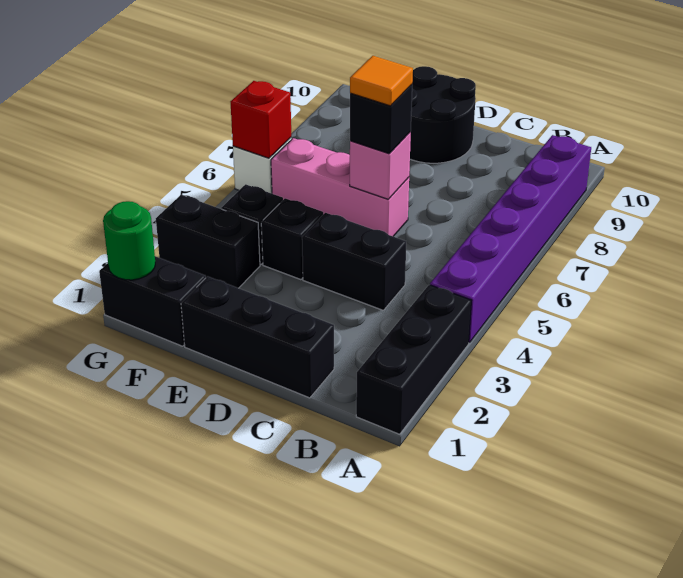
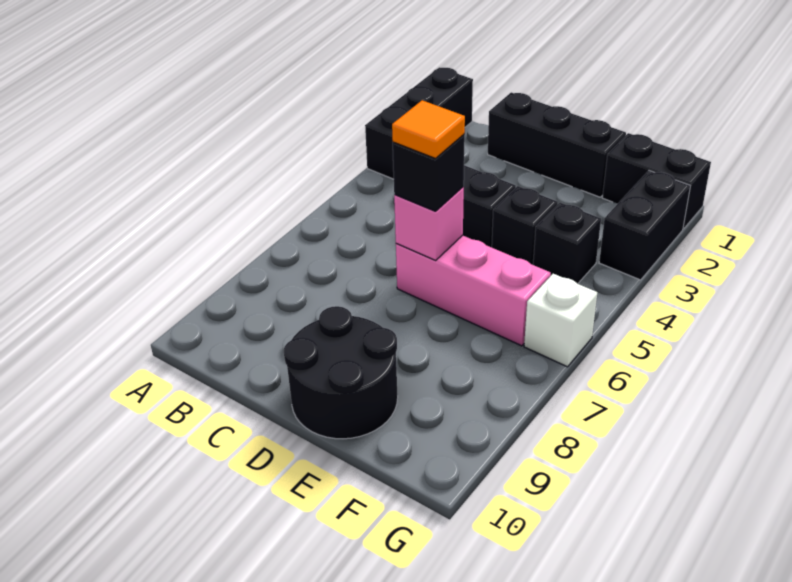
purple brick A4:A9 level 1 -> none
black brick F3:G3 level 1 -> black brick G2:G3 level 1
green round brick G1 level 2 -> none
red brick G6 level 2 -> none

